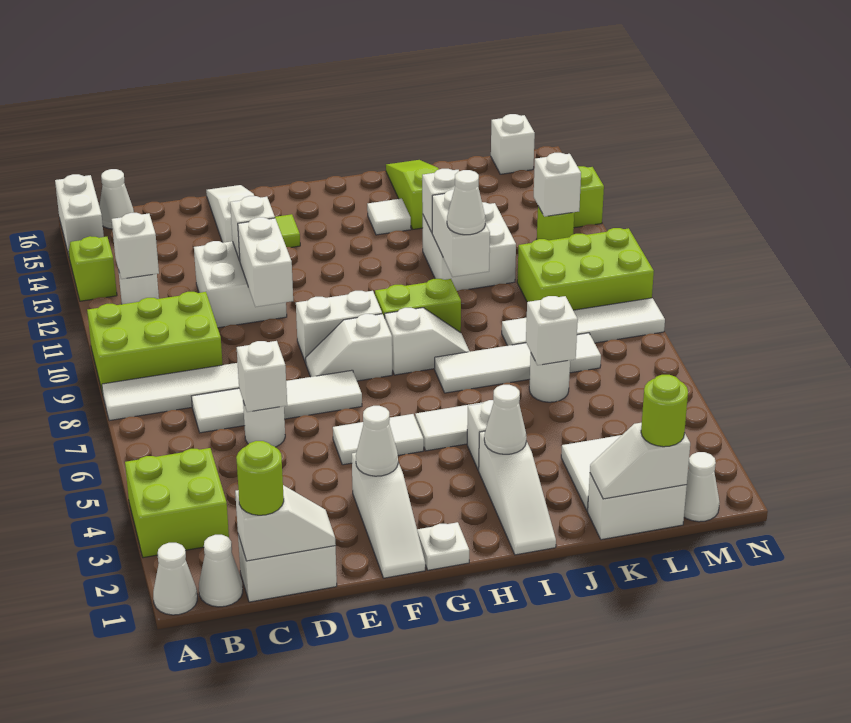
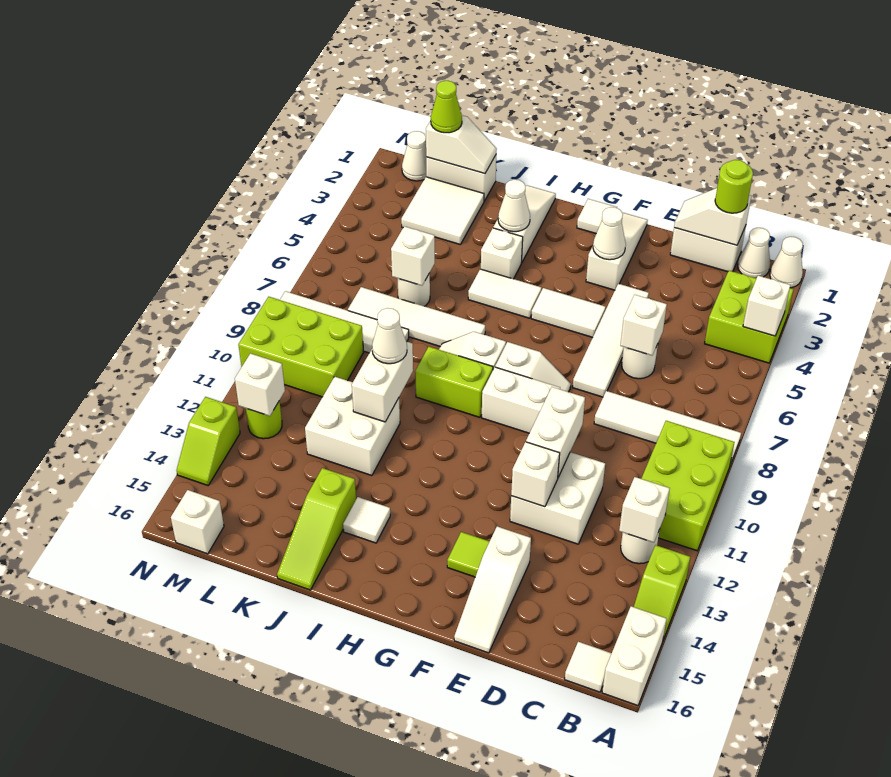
lime brick A9:C10 level 1 -> lime brick A9:B11 level 1
white cone B16 level 1 -> white tile B16 level 1
white tile C7:F7 level 1 -> white tile E4:E7 level 1
white plate G1 level 1 -> white tile G1 level 1
white brick J12 level 2 -> white brick A4 level 2
lime round brick L1 level 3 -> lime cone L1 level 3

